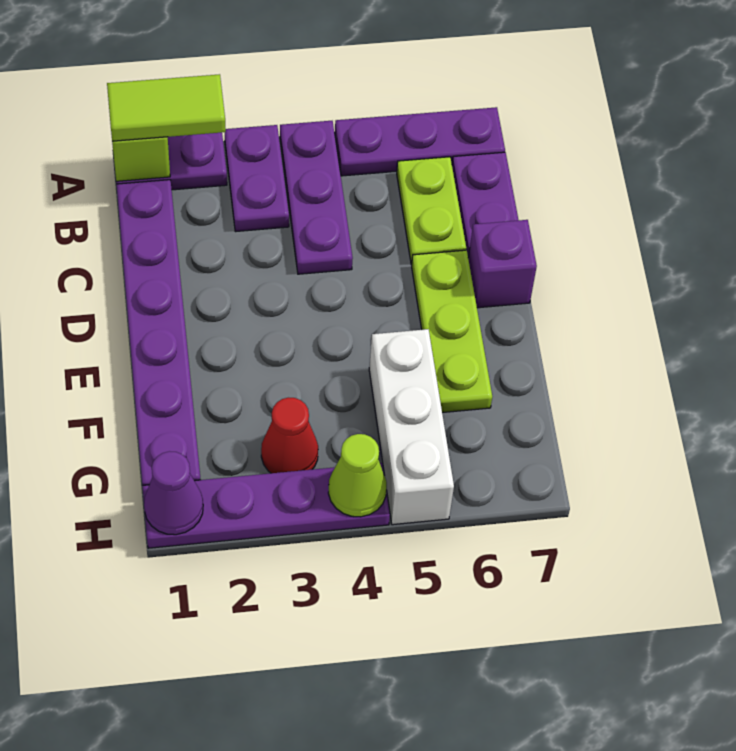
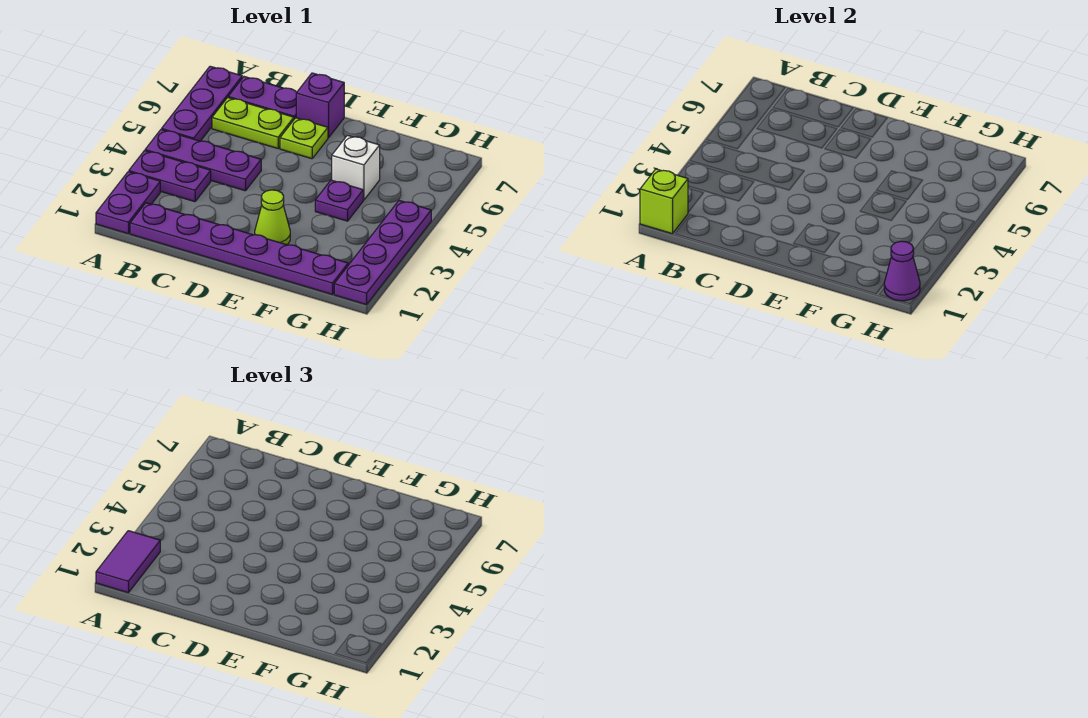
lime tile A1:A2 level 3 -> purple tile A1:A2 level 3
lime plate D6:F6 level 1 -> lime plate D6 level 1
none -> purple plate F4 level 1
white brick F5:H5 level 1 -> white brick F5 level 1
red cone G3 level 1 -> none
lime cone H4 level 2 -> lime cone E2 level 1

